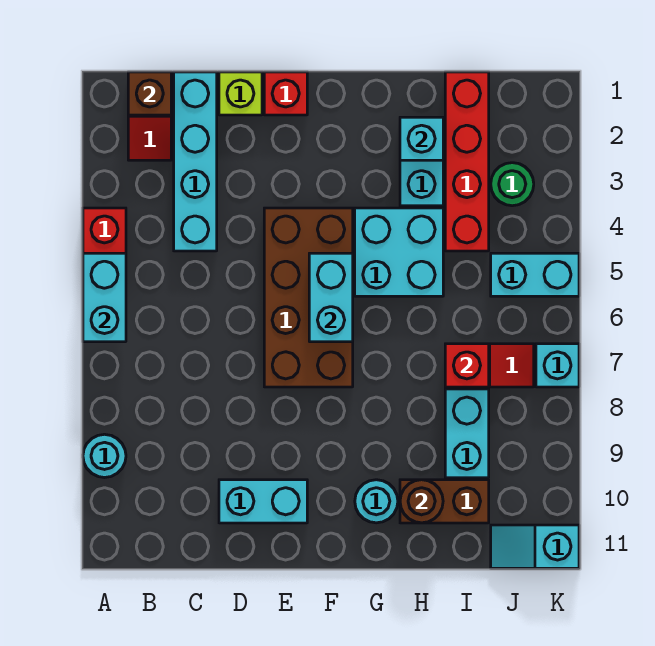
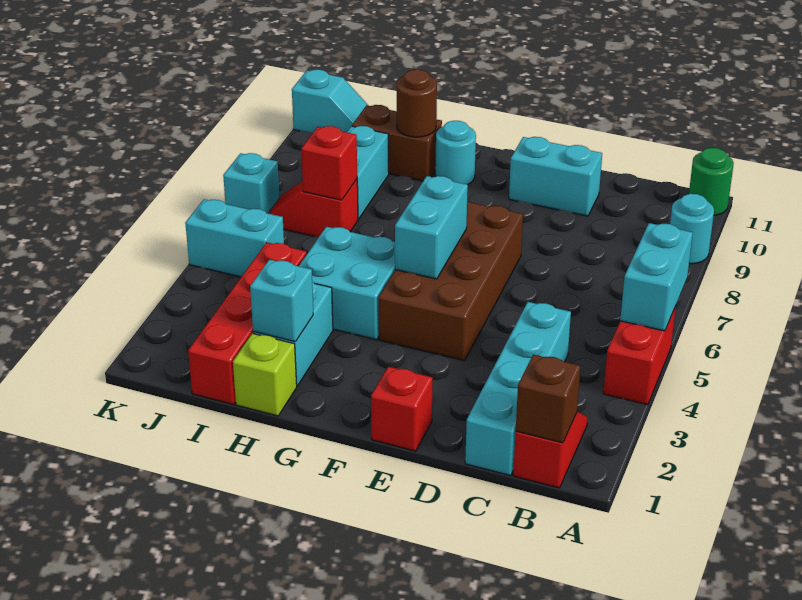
lime brick D1 level 1 -> lime brick H1 level 1
green round brick J3 level 1 -> green round brick A11 level 1

